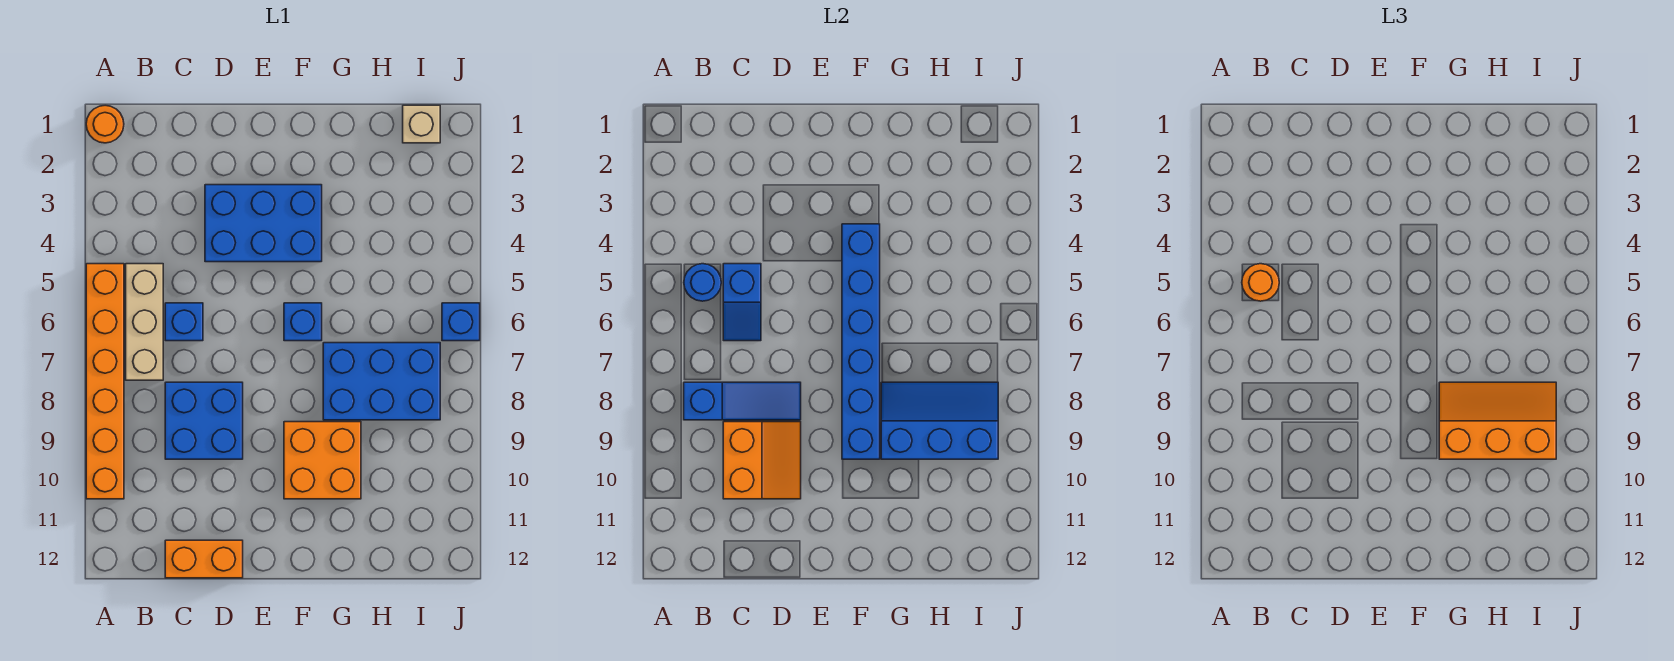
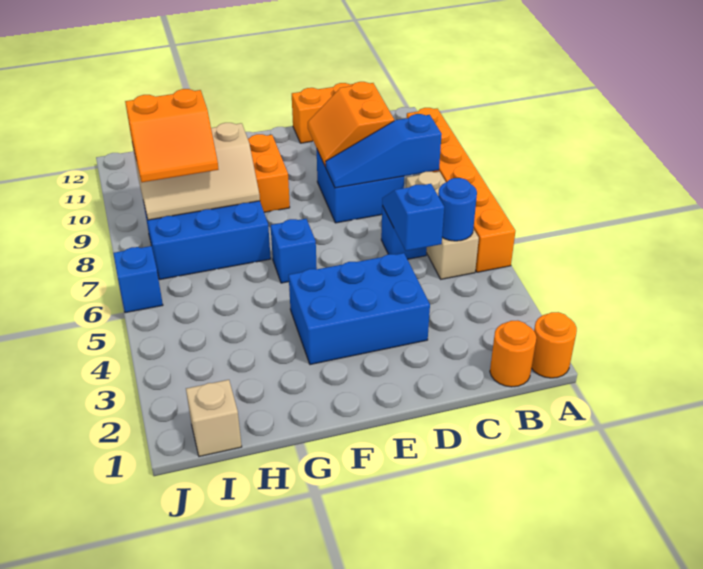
orange round brick B5 level 3 -> orange round brick B1 level 1
blue brick F4:F9 level 2 -> none
blue slope G8:I9 level 2 top 9 -> tan slope G8:I9 level 2 top 9
orange slope G8:I9 level 3 top 9 -> orange slope H8:I9 level 3 top 9

